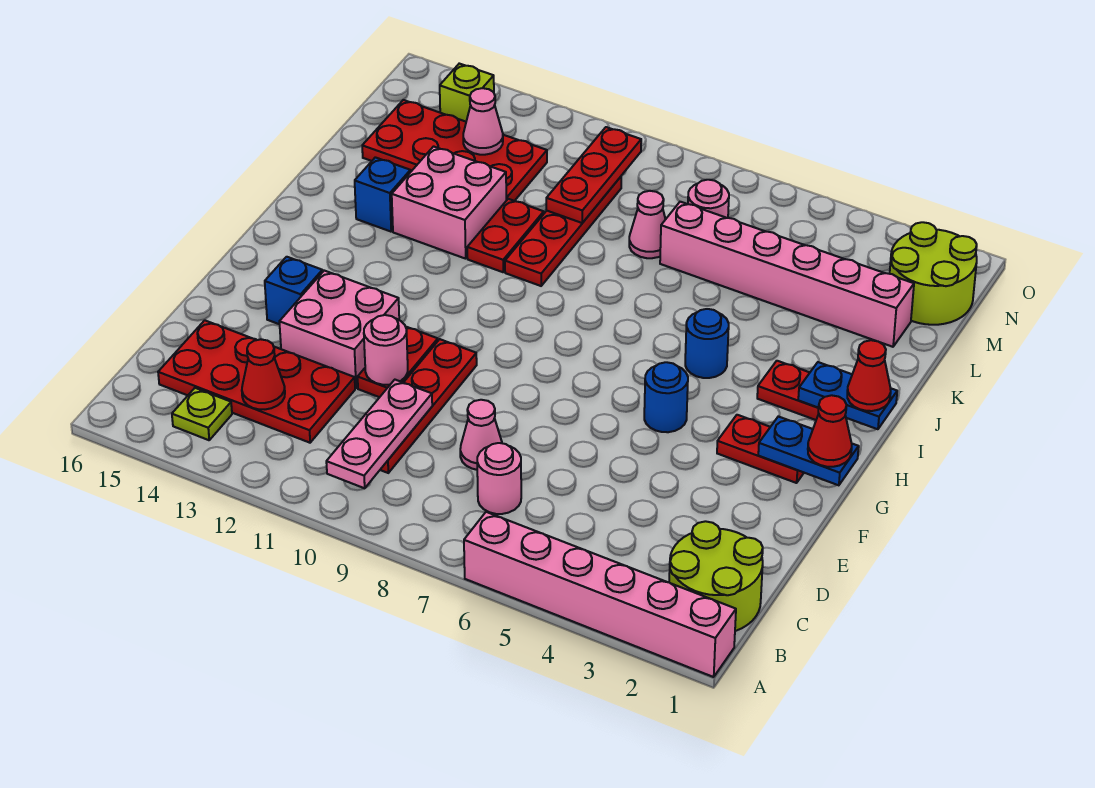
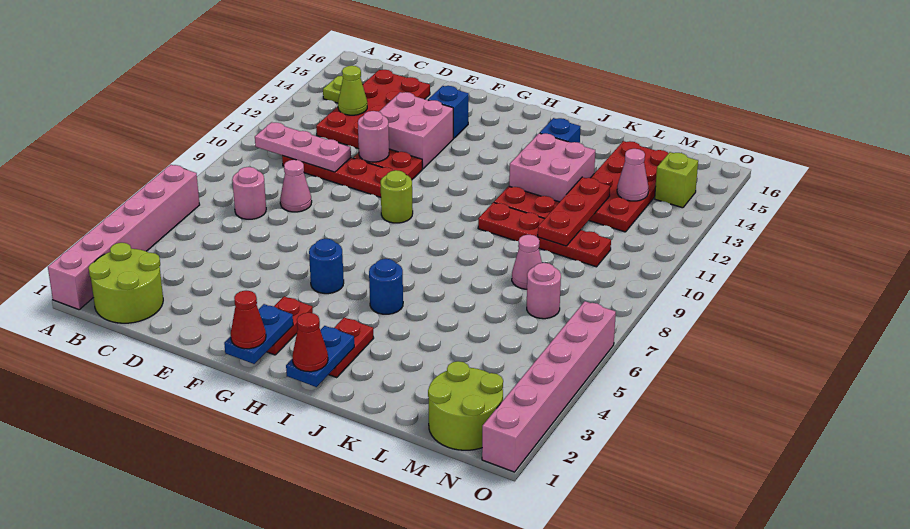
red cone C13 level 2 -> lime cone C13 level 2
none -> lime round brick G9 level 1
pink brick L2:L7 level 1 -> pink brick O1:O6 level 1
red plate L10:N10 level 2 -> red plate L10:L12 level 2

